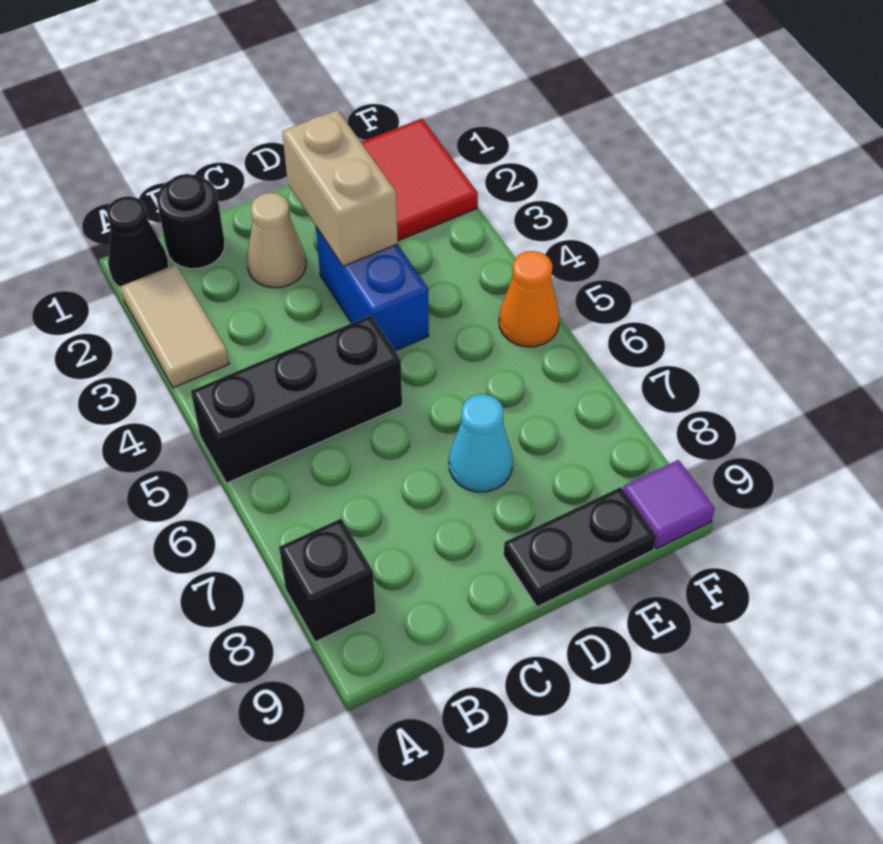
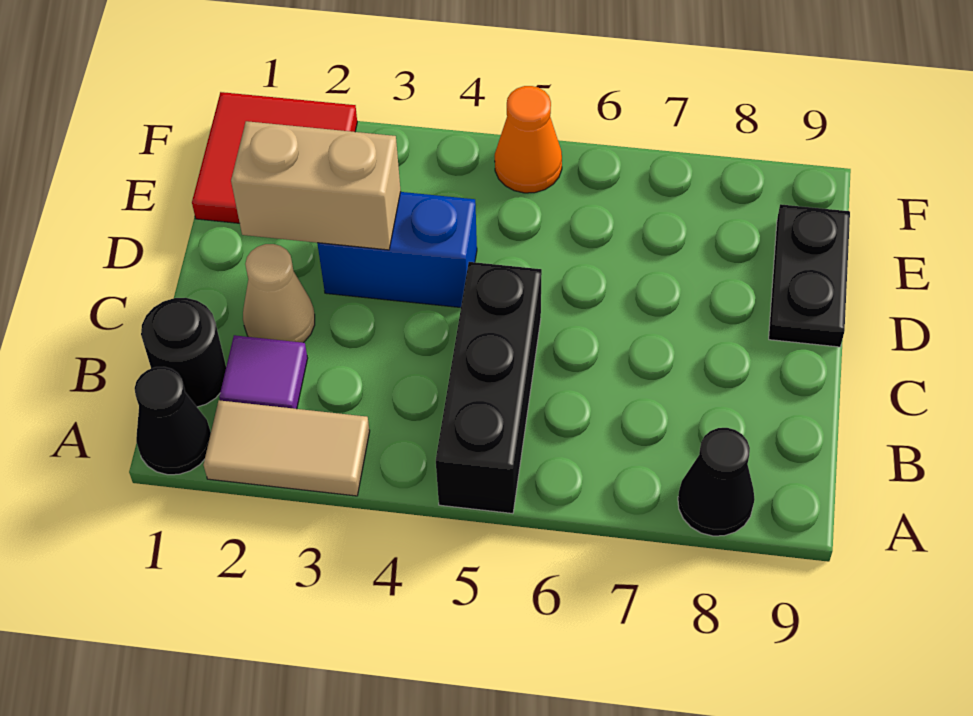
black brick A8 level 1 -> black cone A8 level 1
cyan cone D7 level 1 -> none
purple tile F9 level 1 -> purple tile B2 level 1

